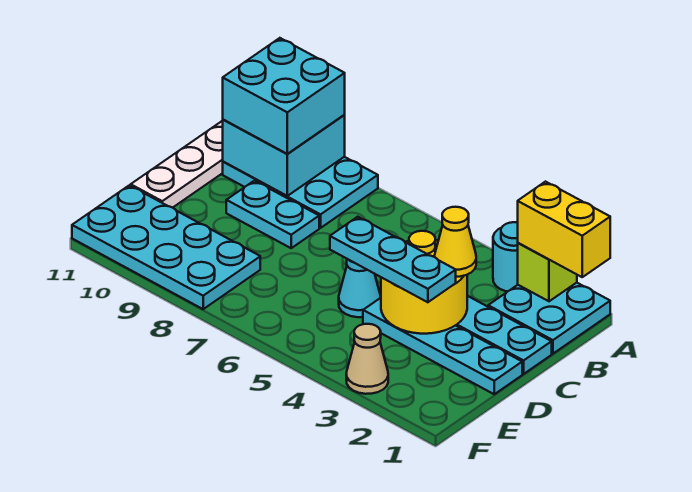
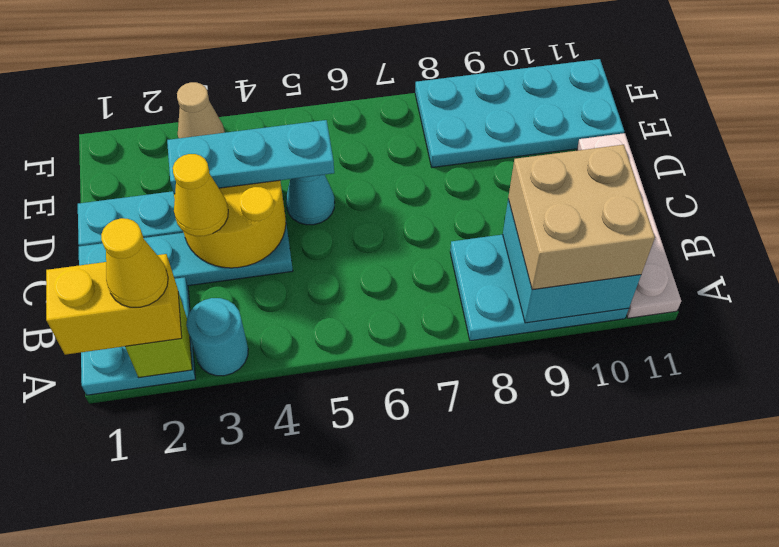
none -> yellow cone A2 level 4
cyan brick A9:B10 level 3 -> tan brick A9:B10 level 3
cyan plate C8:C9 level 1 -> none

